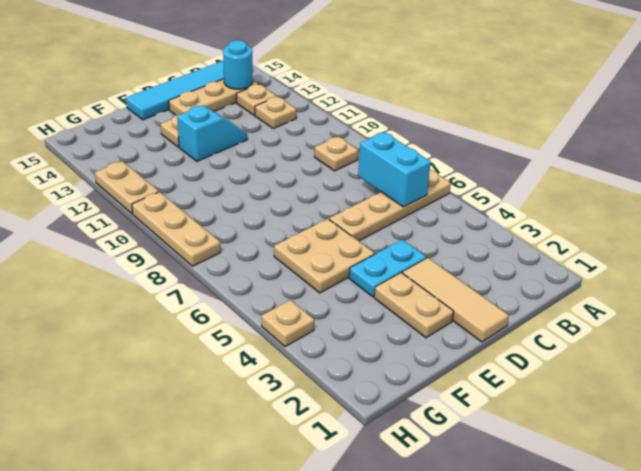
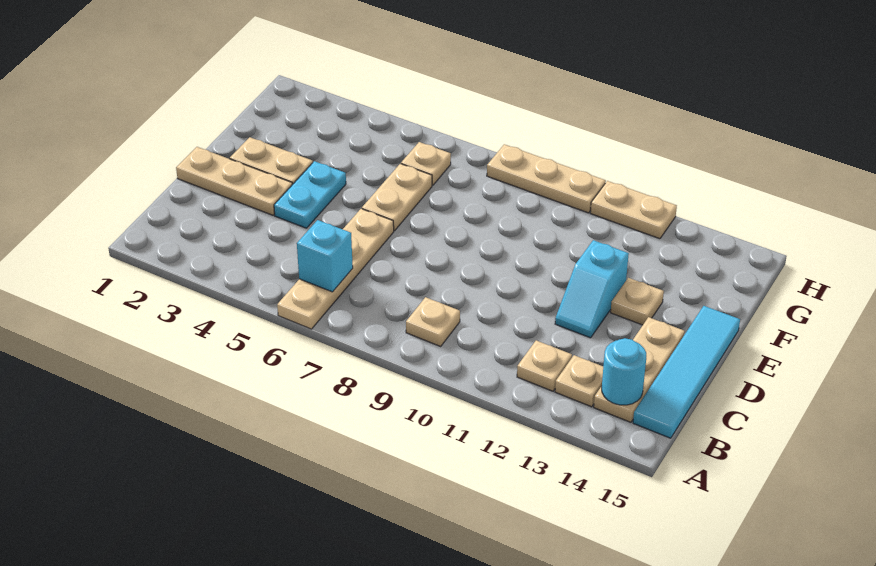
cyan brick B6:B7 level 2 -> cyan brick B6 level 2
tan tile D1:D3 level 1 -> tan plate D1:D3 level 1
tan plate E5:F6 level 1 -> tan plate E6:F6 level 1
tan plate H4 level 1 -> tan plate G6 level 1

